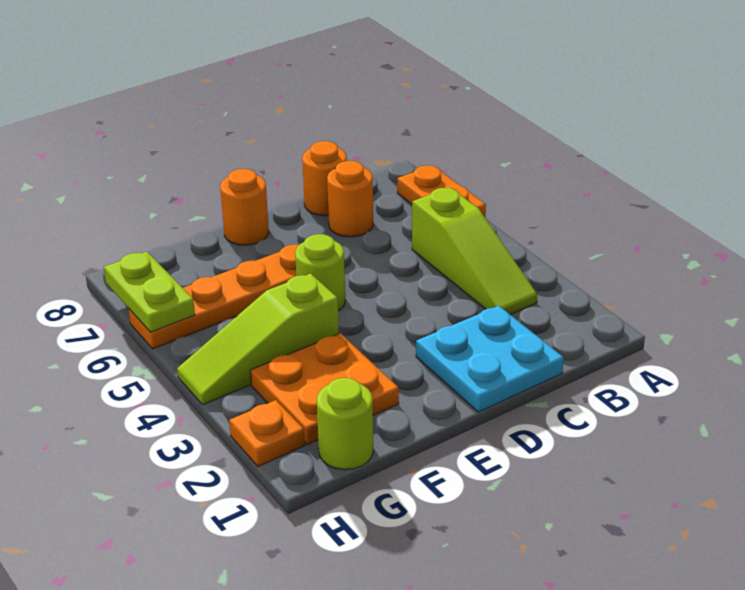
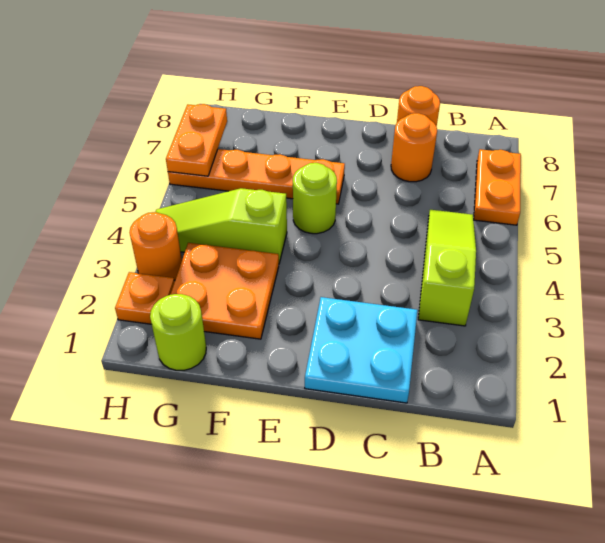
lime slope B3:B5 level 1 top 5 -> lime slope B3:B5 level 1 top 3
orange round brick E8 level 1 -> orange round brick H3 level 1
lime plate H6:H7 level 2 -> orange plate H6:H7 level 2

